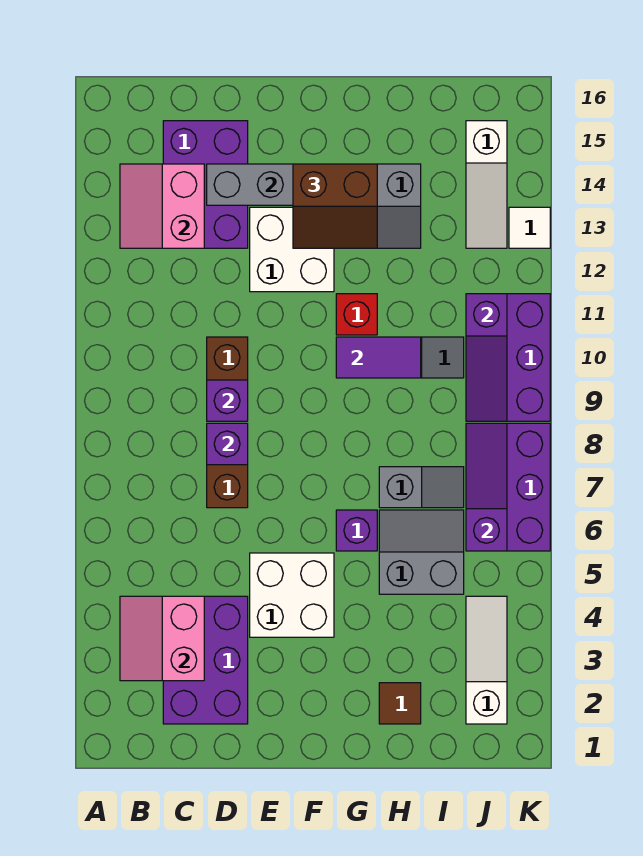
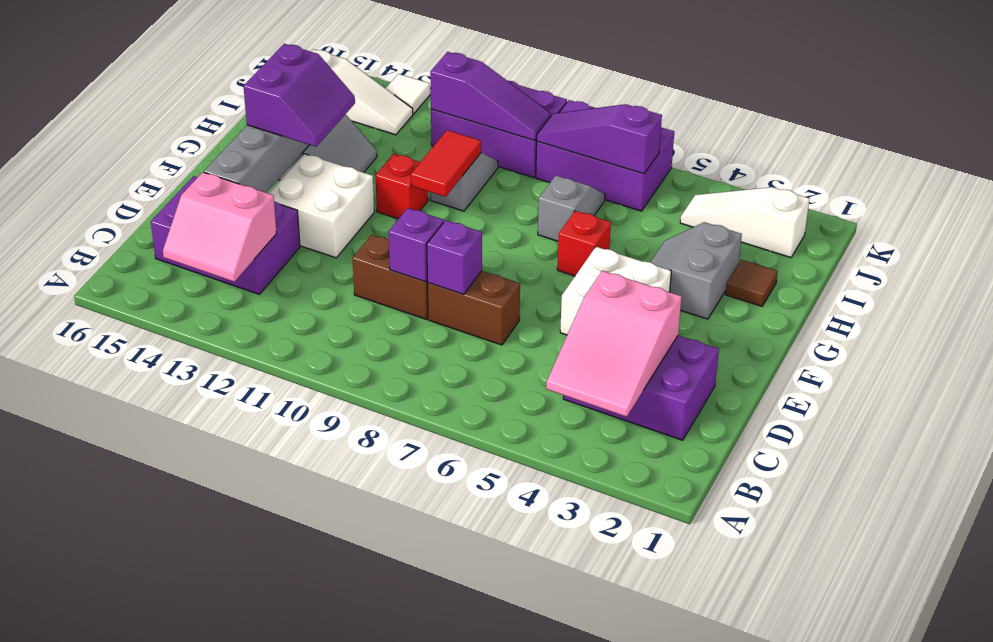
pink slope B3:C4 level 2 top C -> pink slope B3:D4 level 2 top D
brown slope F13:G14 level 3 top 14 -> purple slope F13:G14 level 3 top 14
purple brick G6 level 1 -> red brick G6 level 1
purple tile G10:H10 level 2 -> red tile G10:H10 level 2
grey slope H5:I6 level 1 top 5 -> grey slope G3:H4 level 1 top 3

